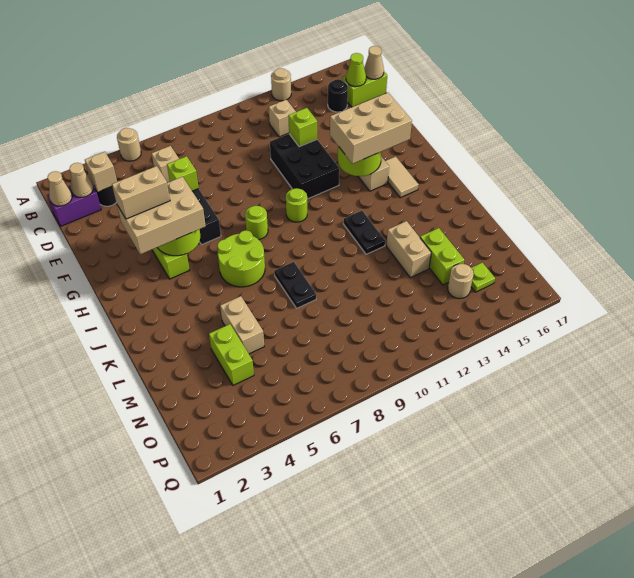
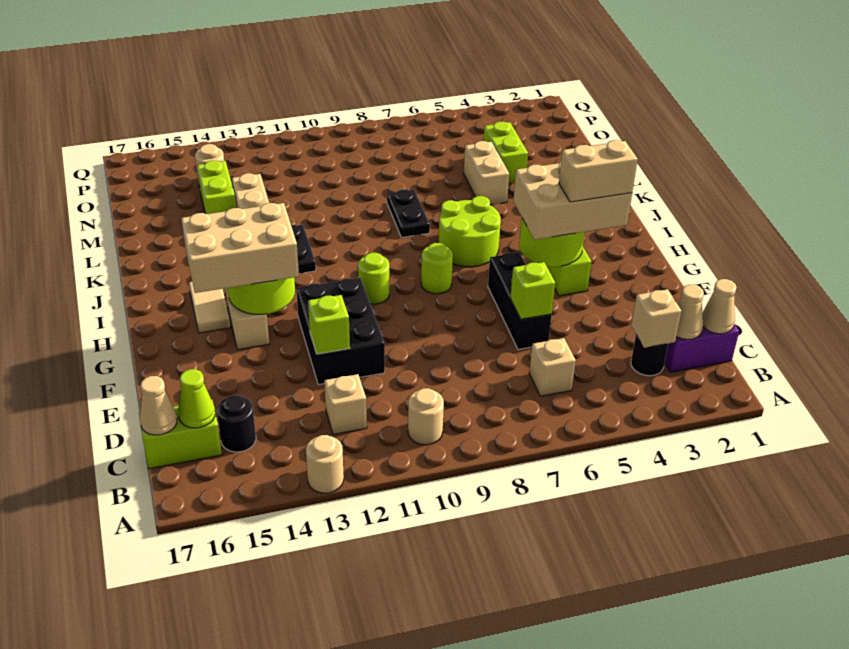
tan round brick A5 level 1 -> tan round brick B10 level 1
lime plate O15 level 1 -> none

